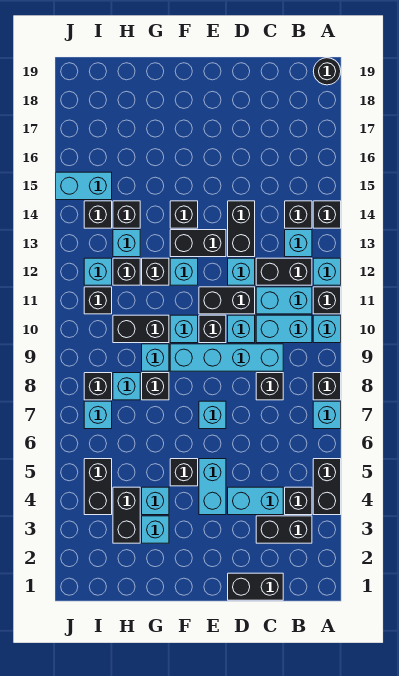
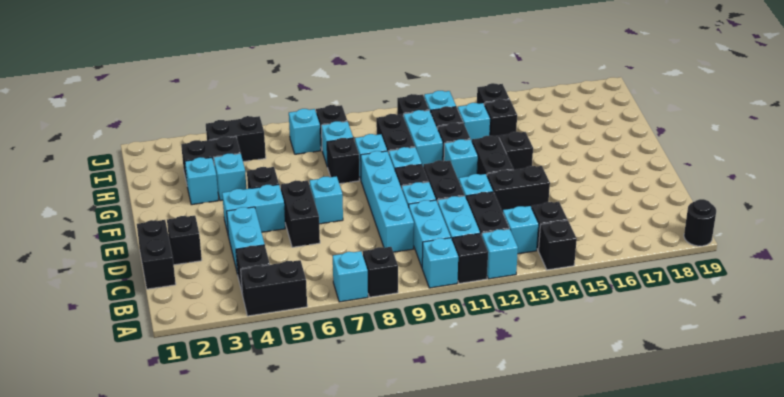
black brick B3:C3 level 1 -> black brick D6:E6 level 1
black brick C8 level 1 -> black brick D2 level 1
cyan brick I15:J15 level 1 -> cyan brick G11:H11 level 1

